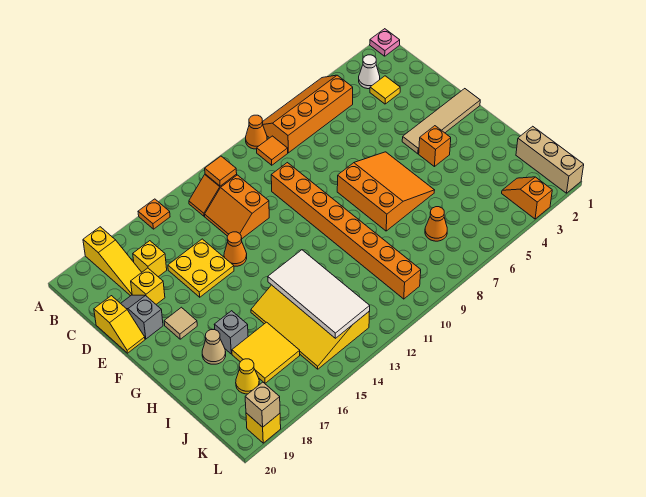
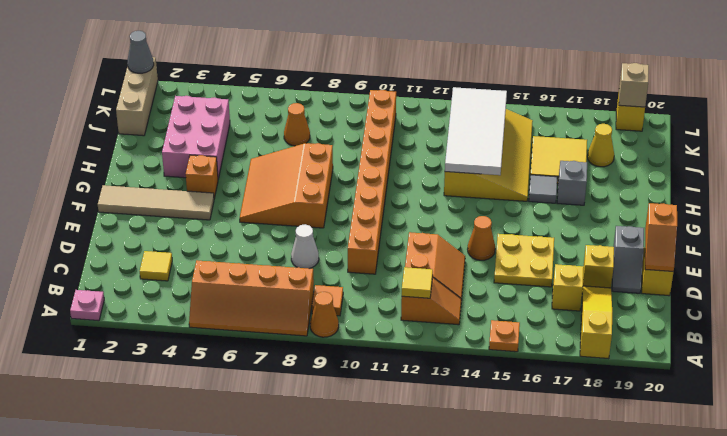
white cone B3 level 1 -> white cone D8 level 1
orange tile B12 level 2 -> yellow tile B12 level 2
tan tile F18 level 1 -> none
none -> pink brick H3:J4 level 1
none -> grey tile H16 level 1
tan cone H18 level 1 -> none
orange slope K3:L3 level 1 top L -> orange slope D20:E20 level 2 top E
none -> grey cone L1 level 2

